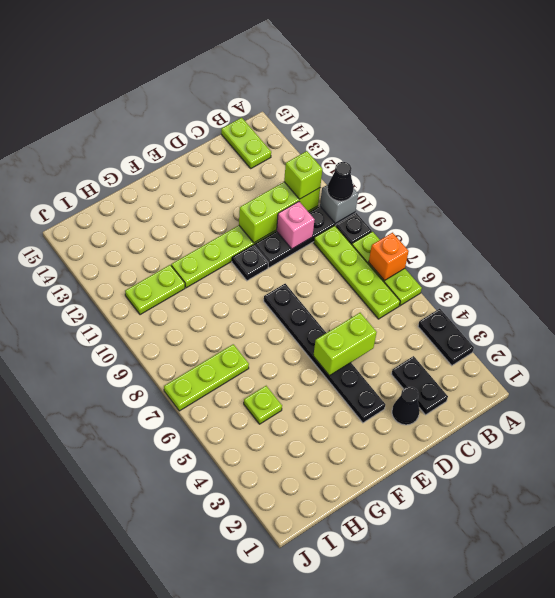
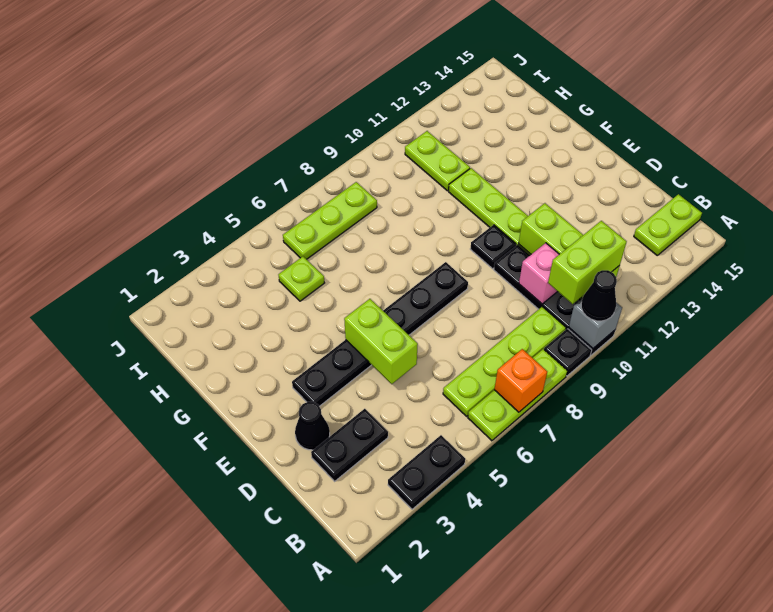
lime brick B11 level 3 -> lime brick B10:B11 level 3
lime plate H7:J7 level 1 -> lime plate I6:I8 level 1

